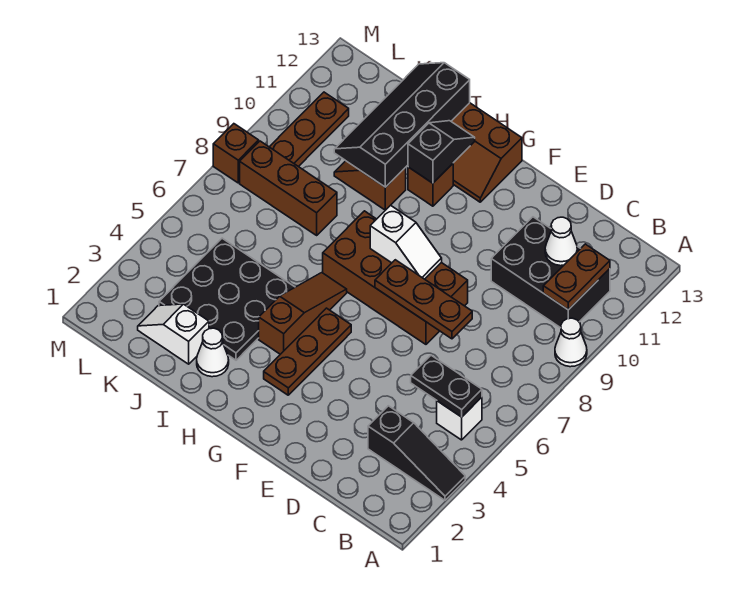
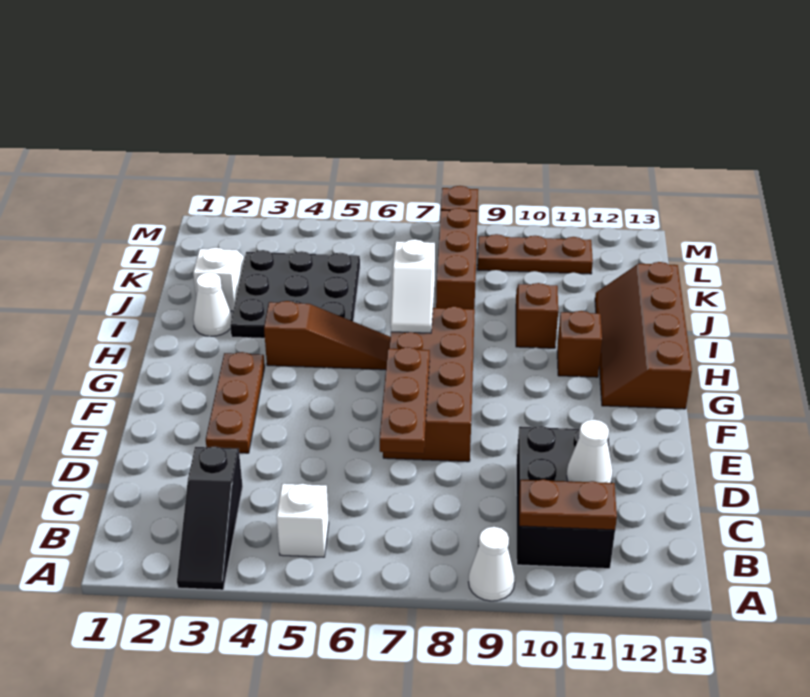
black plate B5:C5 level 2 -> none
white slope F8:G8 level 2 top G -> white slope H7:I7 level 2 top I
brown plate G3:G5 level 1 -> brown plate E3:G3 level 1
black slope H11:H12 level 2 top 11 -> none
black slope I10:J13 level 2 top I -> none

